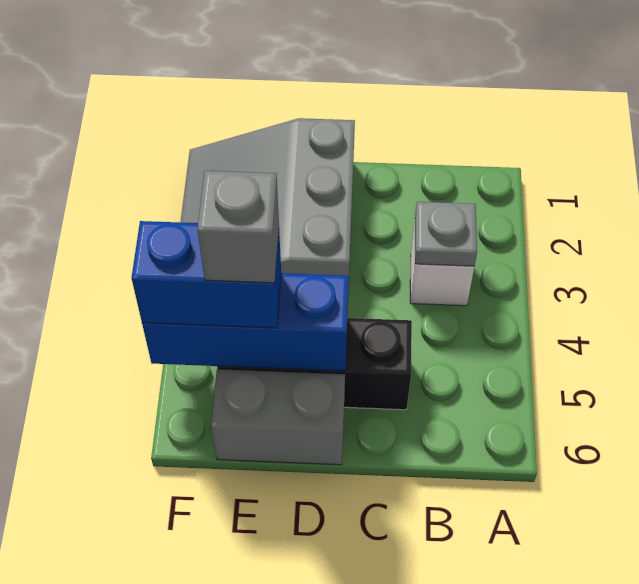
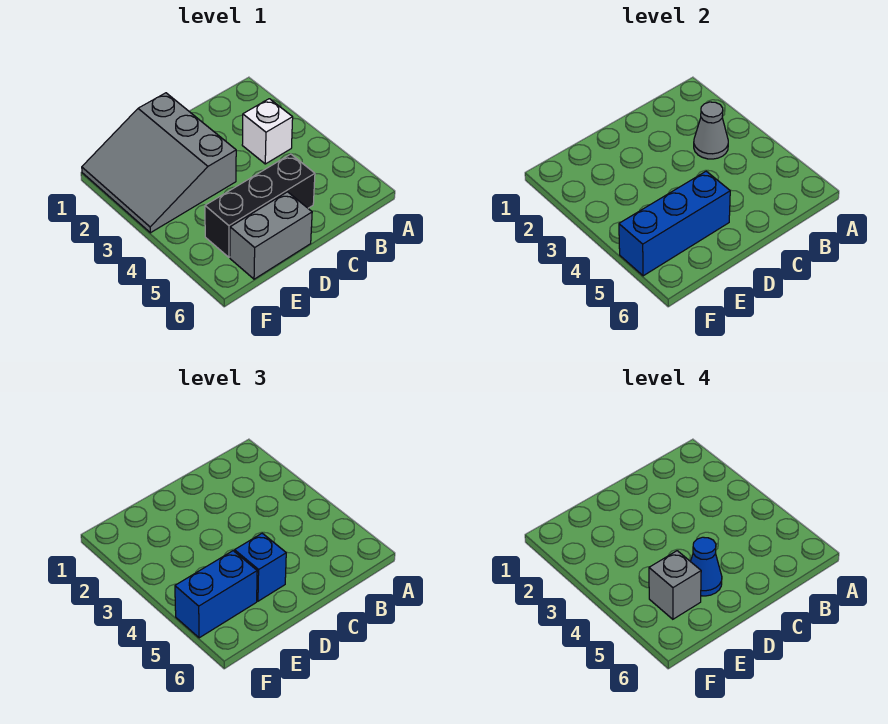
grey plate B3 level 2 -> grey cone B3 level 2
none -> blue brick D5 level 3
none -> blue cone D5 level 4

